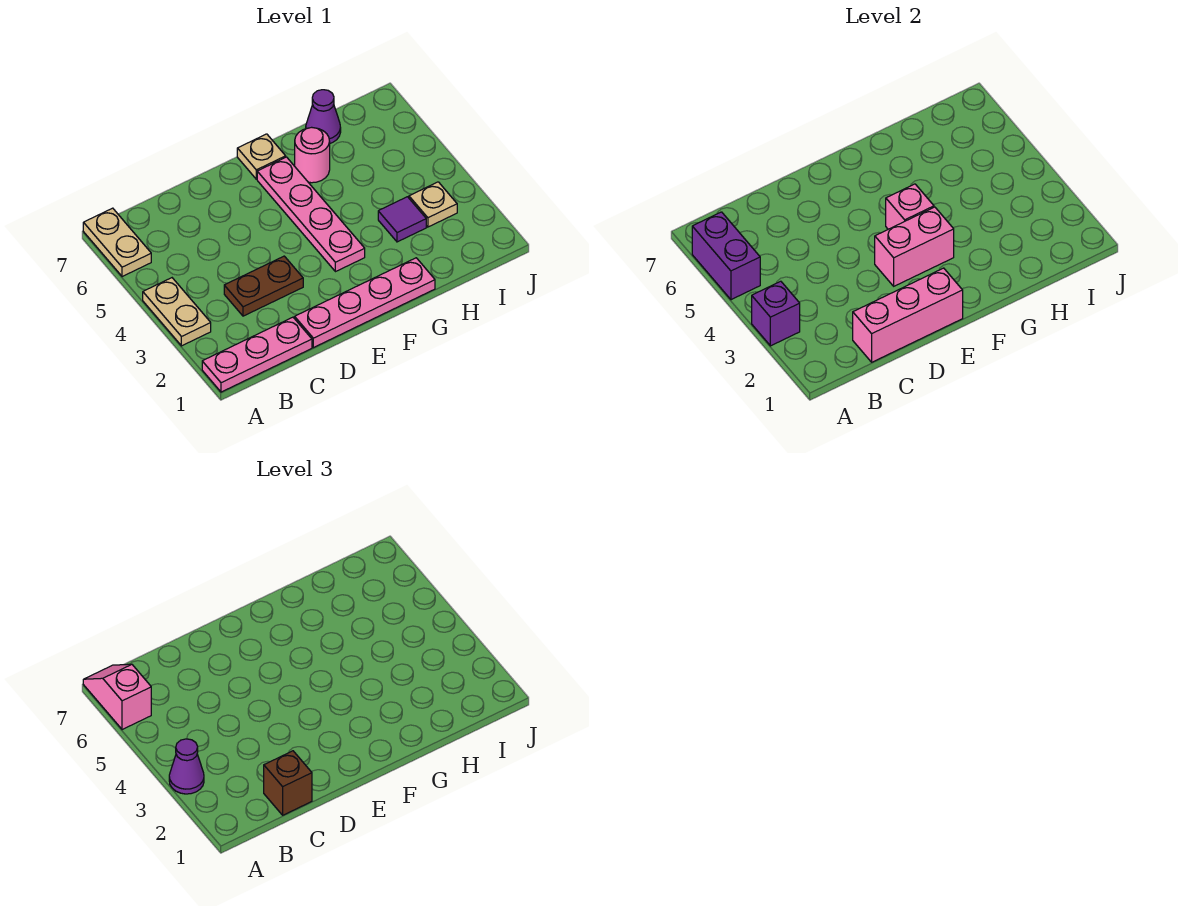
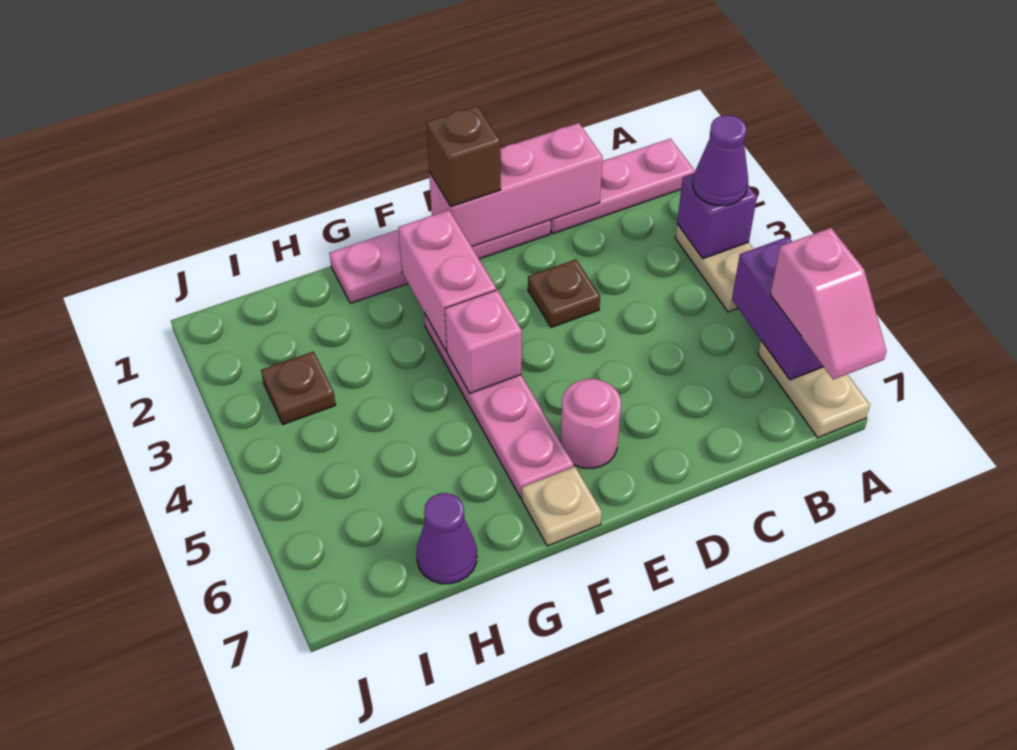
brown brick C1 level 3 -> brown brick E1 level 3
brown plate C3:D3 level 1 -> brown plate D3 level 1
pink brick E3:F3 level 2 -> pink brick F2:F3 level 2
pink round brick G6 level 1 -> pink round brick E6 level 1
purple tile H3 level 1 -> none
tan plate I3 level 1 -> brown plate I3 level 1

